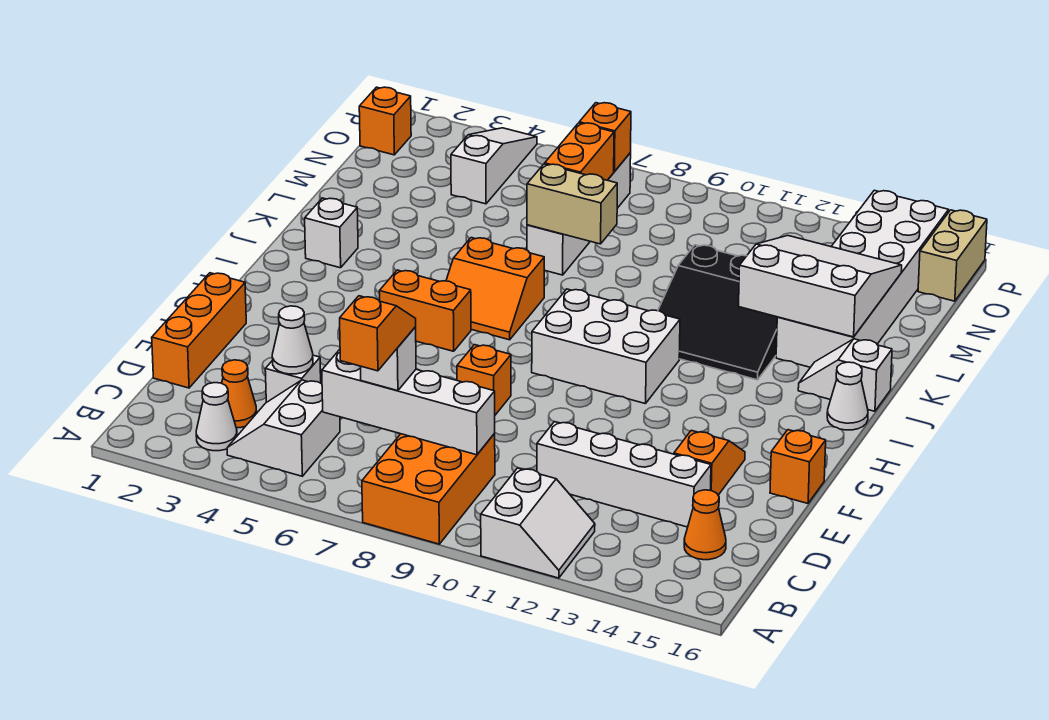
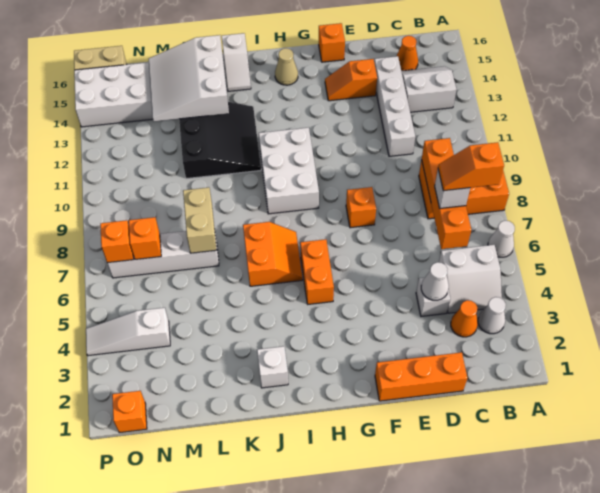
white slope A11:B12 level 1 top 11 -> white slope B13:C14 level 1 top 13
white brick C6:C9 level 2 -> orange brick C6:C9 level 2
none -> tan cone H15 level 1
white cone I16 level 1 -> white cone A6 level 1
orange brick M7:N7 level 2 -> orange brick N7 level 2

